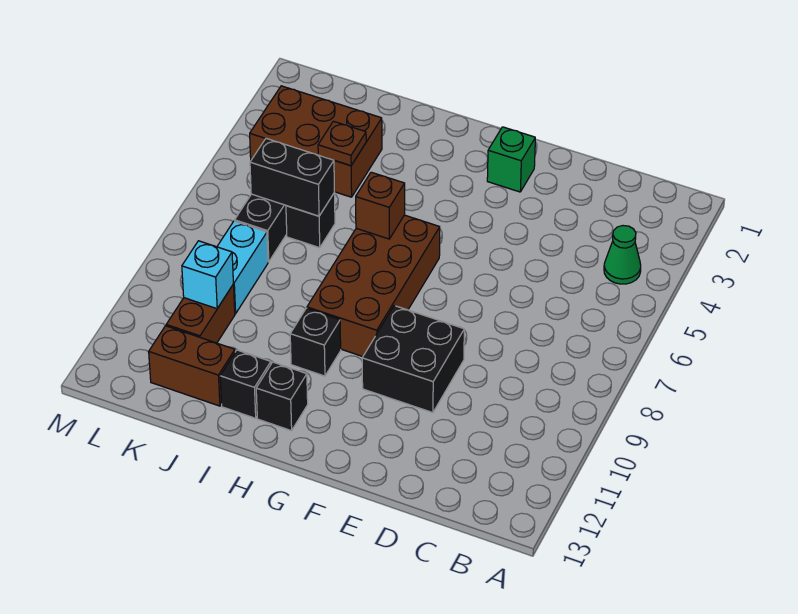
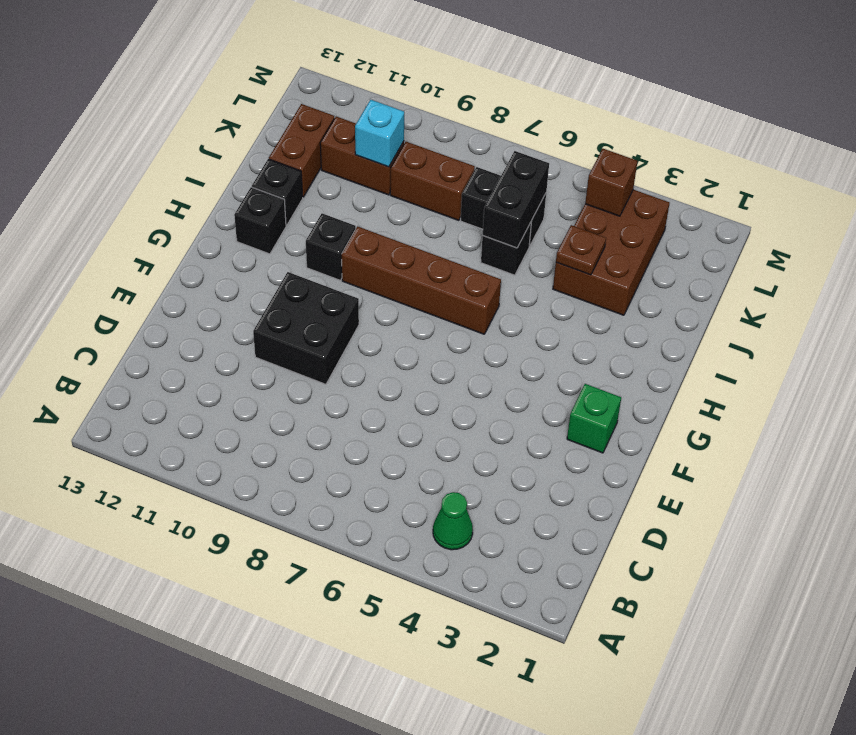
brown brick G6:H9 level 1 -> brown brick H6:H9 level 1
brown brick H6 level 2 -> brown brick L4 level 2
cyan brick K8:K9 level 1 -> brown brick K8:K9 level 1

